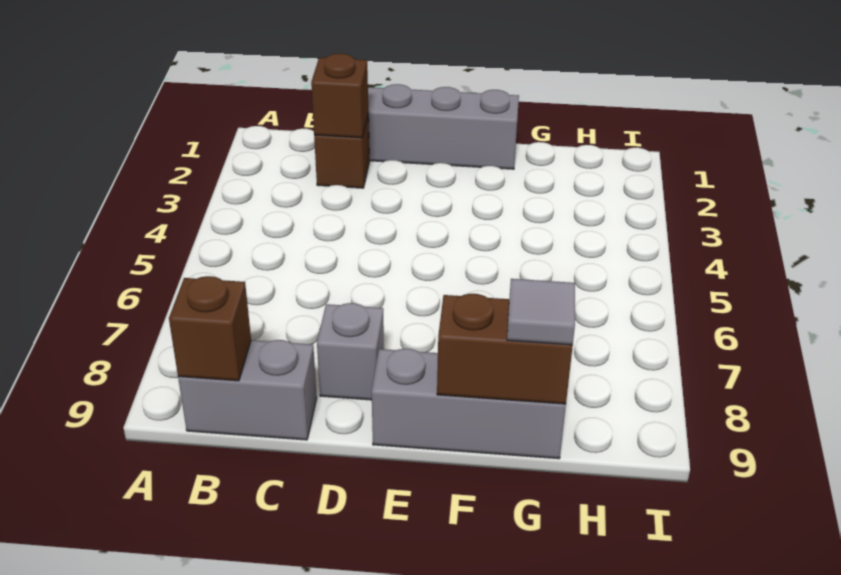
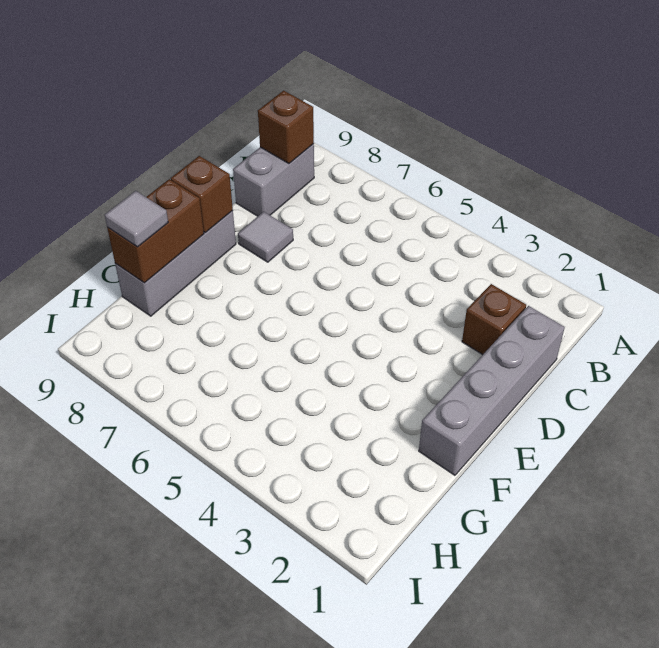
brown brick C2 level 2 -> brown brick E9 level 2
grey brick D8 level 1 -> grey tile D8 level 1

